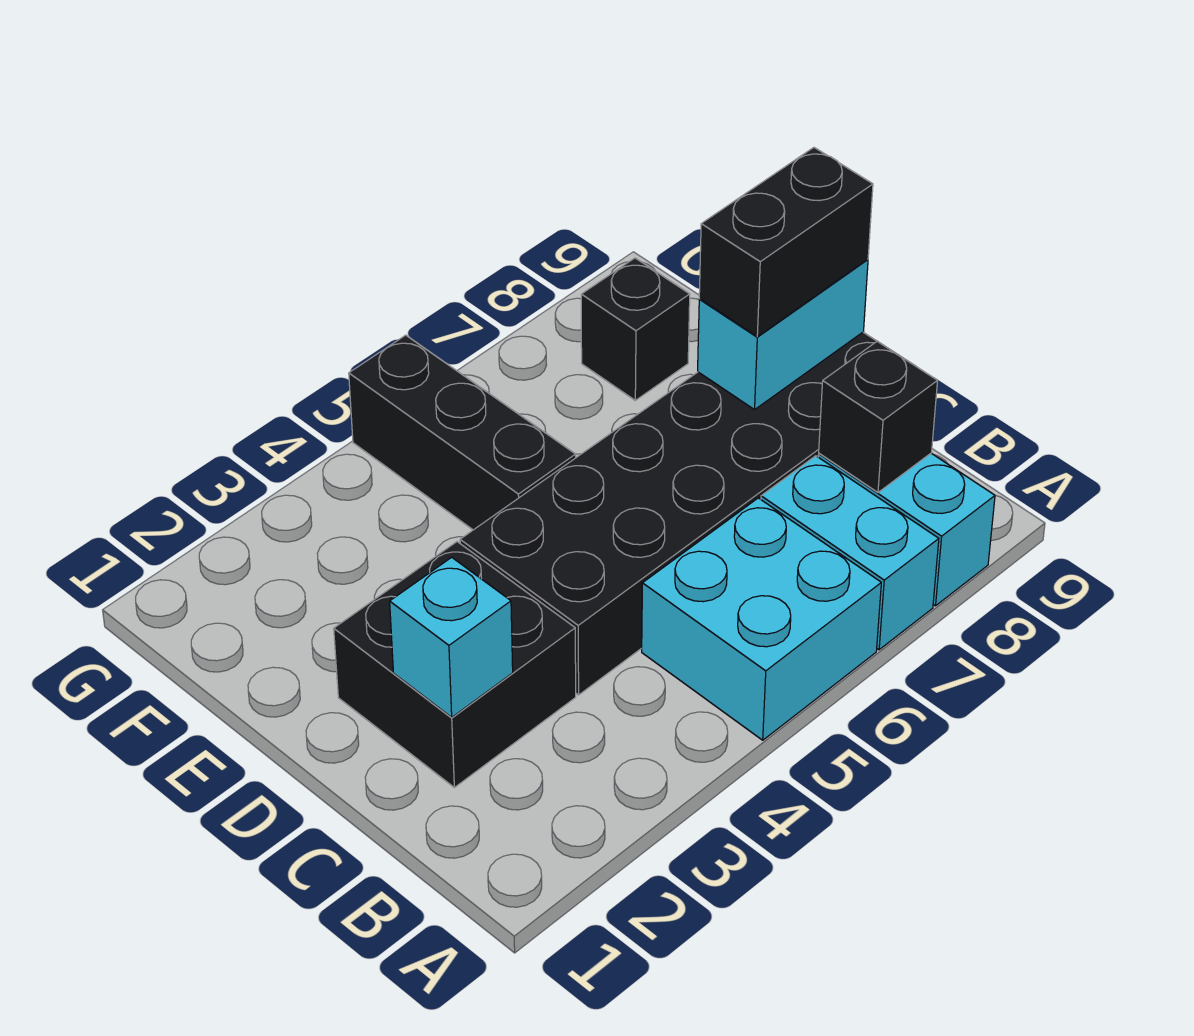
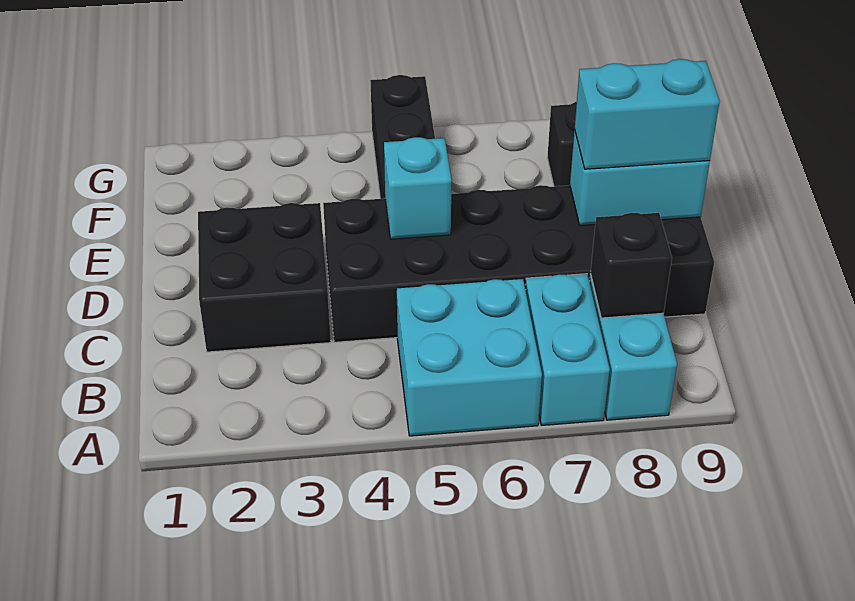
cyan brick C2 level 2 -> cyan brick D5 level 2
black brick D8:D9 level 3 -> cyan brick D8:D9 level 3

